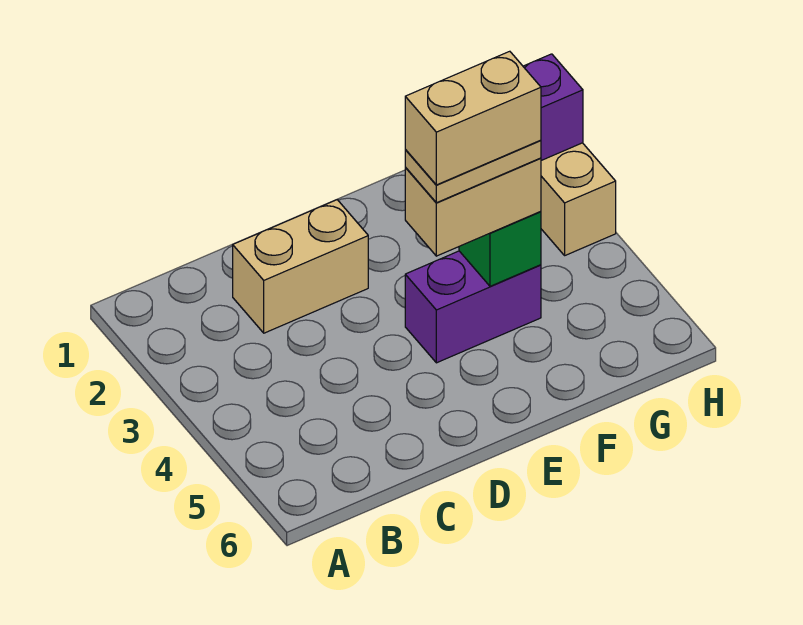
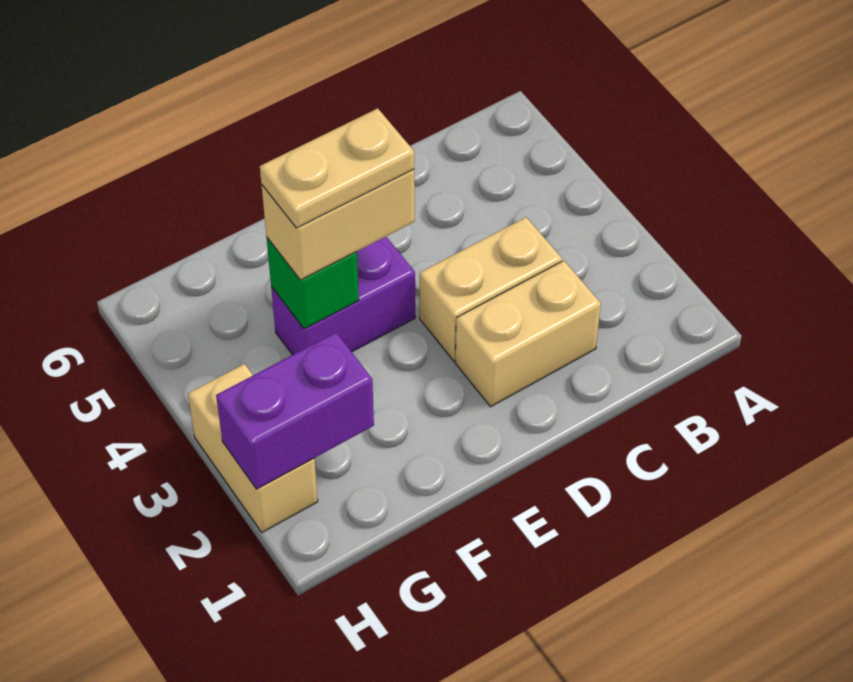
tan brick E4:F4 level 5 -> tan brick C3:D3 level 1

